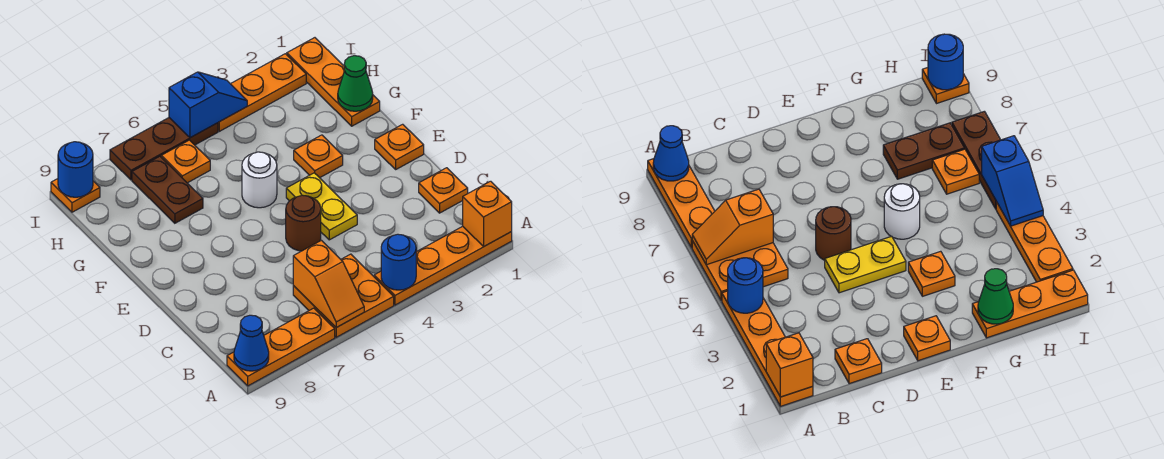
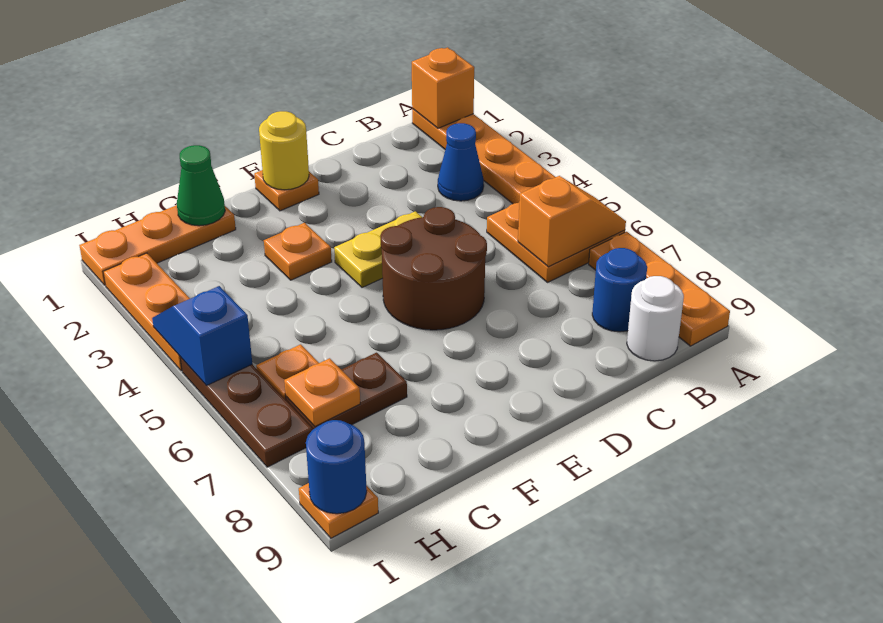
blue round brick A4 level 2 -> blue round brick B8 level 1
blue cone A9 level 2 -> blue cone B3 level 1
orange plate C1 level 1 -> orange plate H7 level 2
brown round brick D5 level 1 -> brown round brick D5:E6 level 1
none -> yellow round brick E1 level 2
white round brick F5 level 1 -> white round brick B9 level 1

